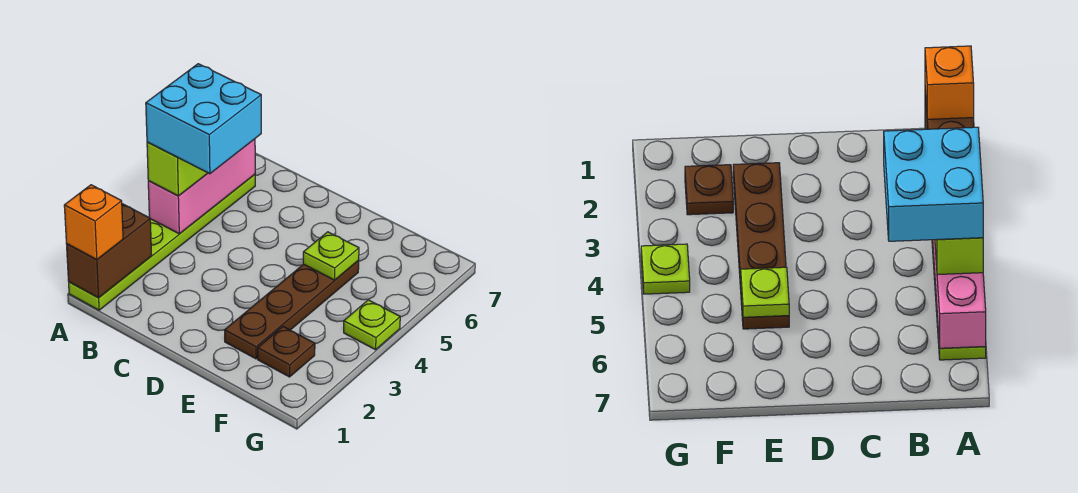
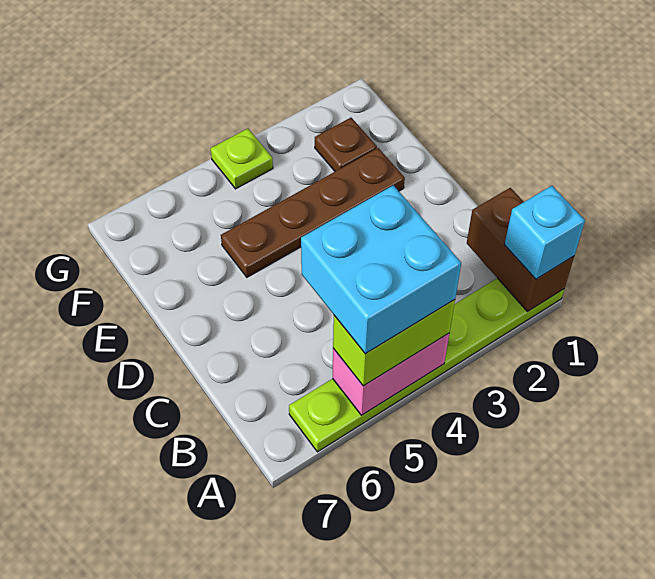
brown brick A1:A2 level 2 -> brown brick A1:B1 level 2
orange brick A1 level 3 -> cyan brick A1 level 3
pink brick A4:A6 level 2 -> pink brick A4:A5 level 2
lime plate E5 level 2 -> none

